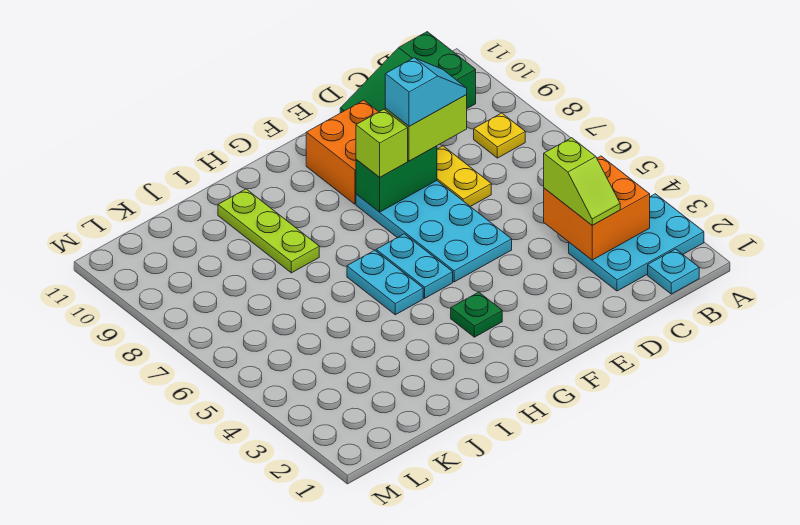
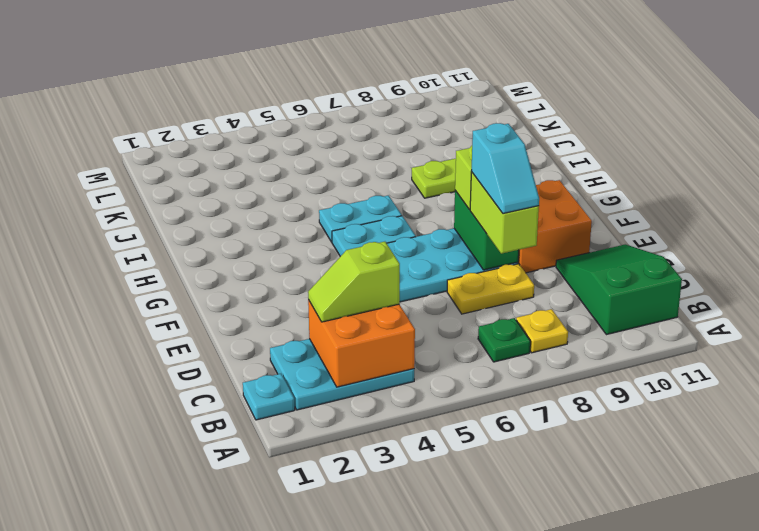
cyan plate A2:C3 level 1 -> cyan plate B2:C4 level 1
green plate G3 level 1 -> green plate B7 level 1

